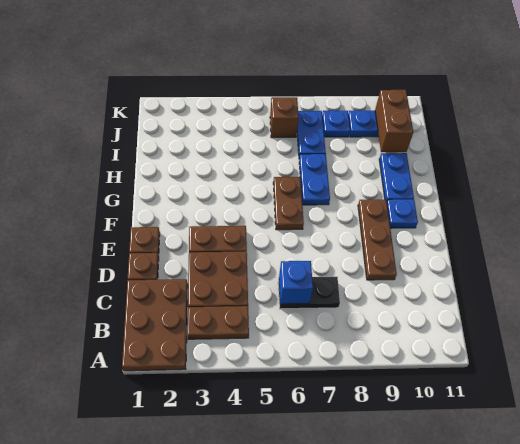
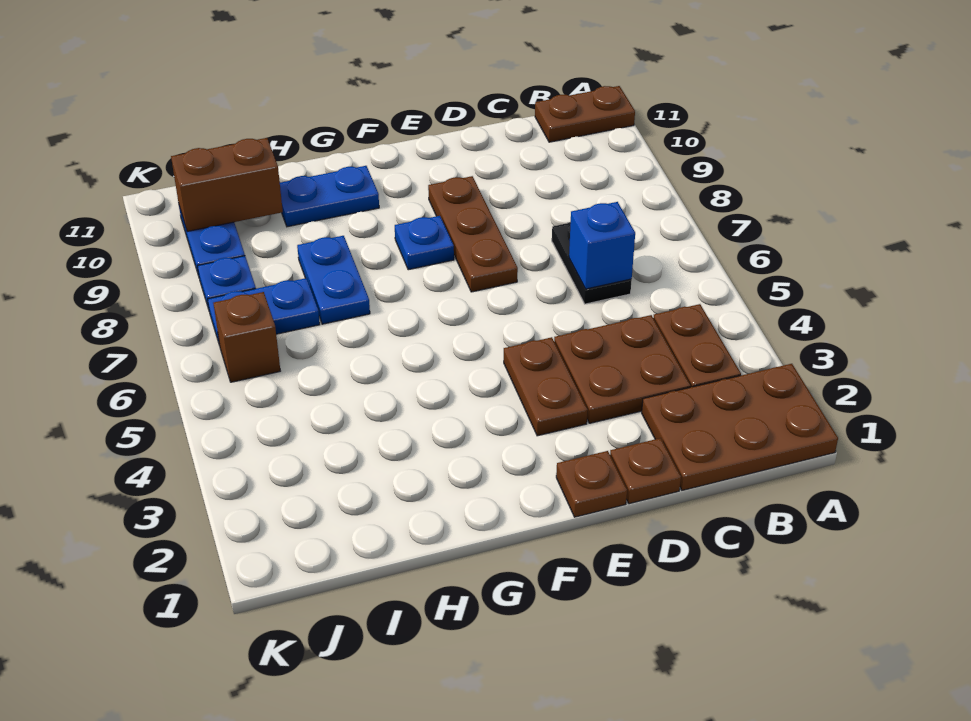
brown plate D9:F9 level 1 -> brown plate E7:E9 level 1
brown plate F6:G6 level 1 -> brown plate A11:B11 level 1
blue plate F10 level 1 -> blue plate F8 level 1
blue plate G7:H7 level 1 -> blue plate H7:H8 level 1

